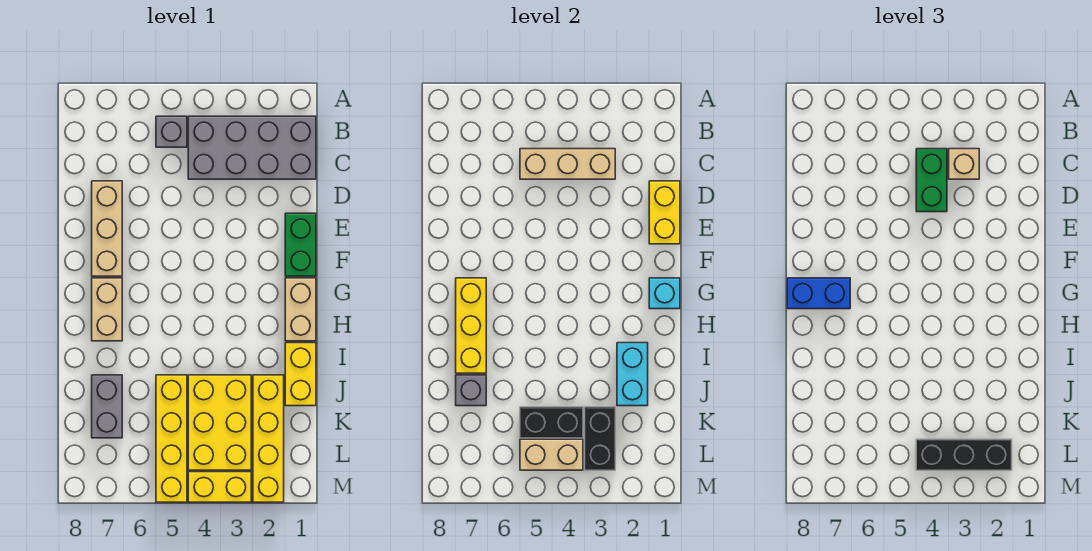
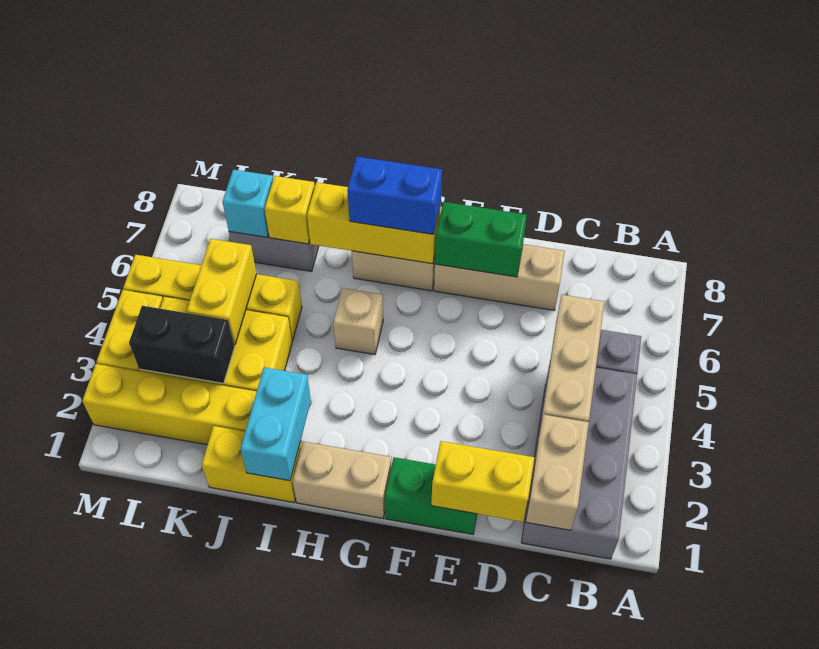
tan brick C3 level 3 -> tan brick H5 level 1
green brick C4:D4 level 3 -> green brick E7:F7 level 2
cyan brick G1 level 2 -> cyan brick K7 level 2
blue brick G7:G8 level 3 -> blue brick G7:H7 level 3
cyan brick I2:J2 level 2 -> cyan brick I1:I2 level 2
grey brick J7 level 2 -> yellow brick J7 level 2
black brick K4:K5 level 2 -> yellow brick K4:K5 level 2
black brick L2:L4 level 3 -> none
tan brick L4:L5 level 2 -> tan brick C1:C2 level 2

